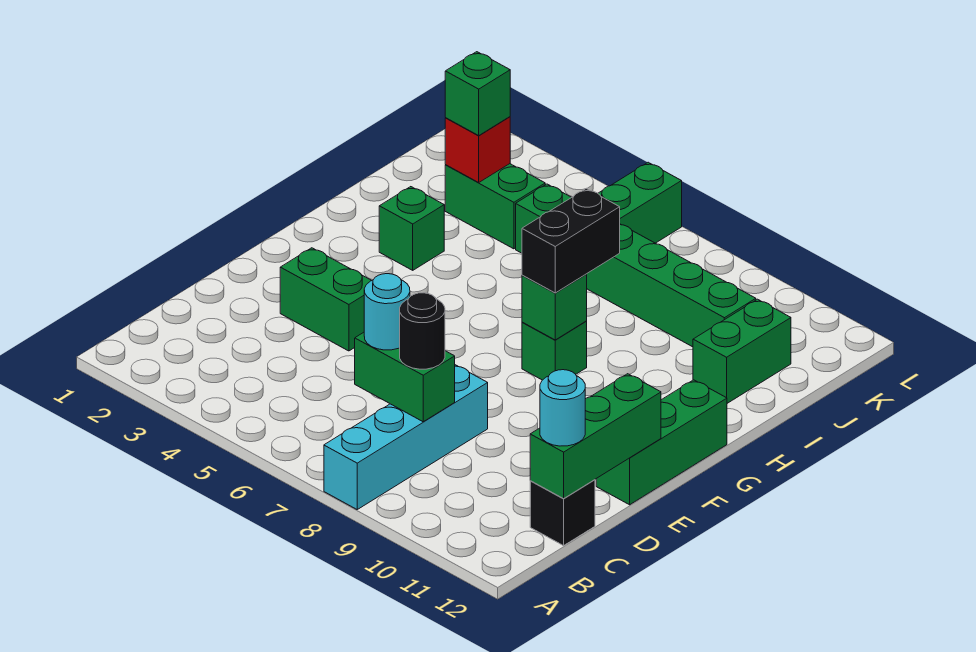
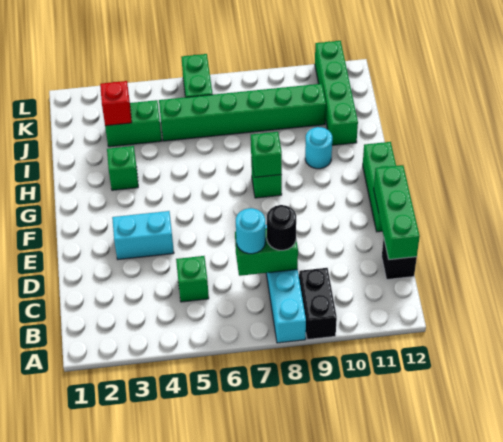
cyan round brick C12 level 3 -> cyan round brick H10 level 1
green brick E3:E4 level 1 -> cyan brick E3:E4 level 1
black brick G8:H8 level 3 -> black brick A9:B9 level 1
green brick I11:J11 level 1 -> green brick I11:L11 level 1
green brick J3 level 3 -> green brick C5 level 1

